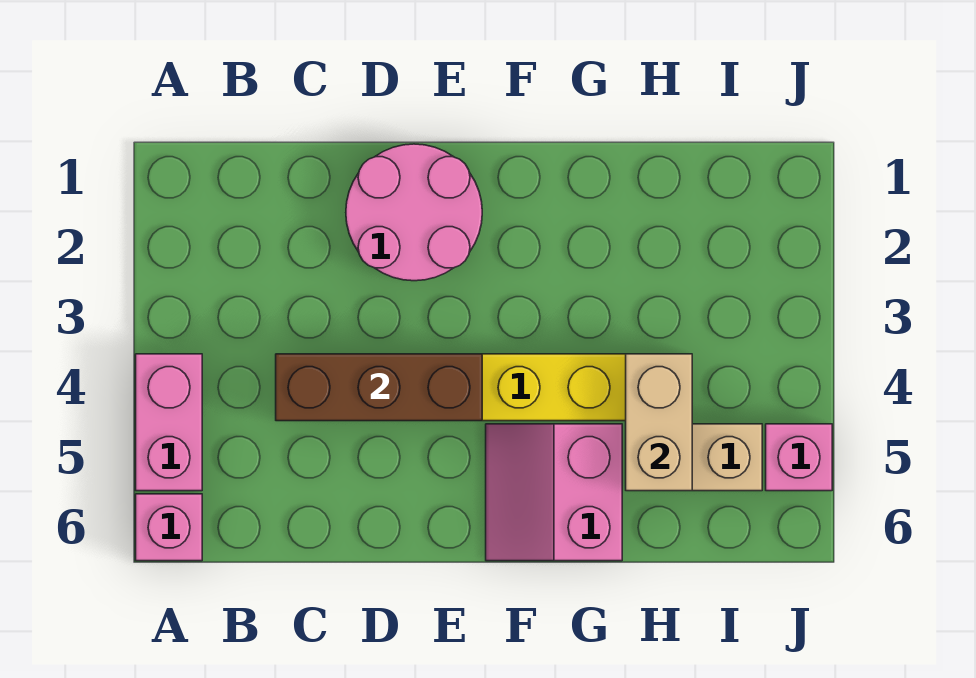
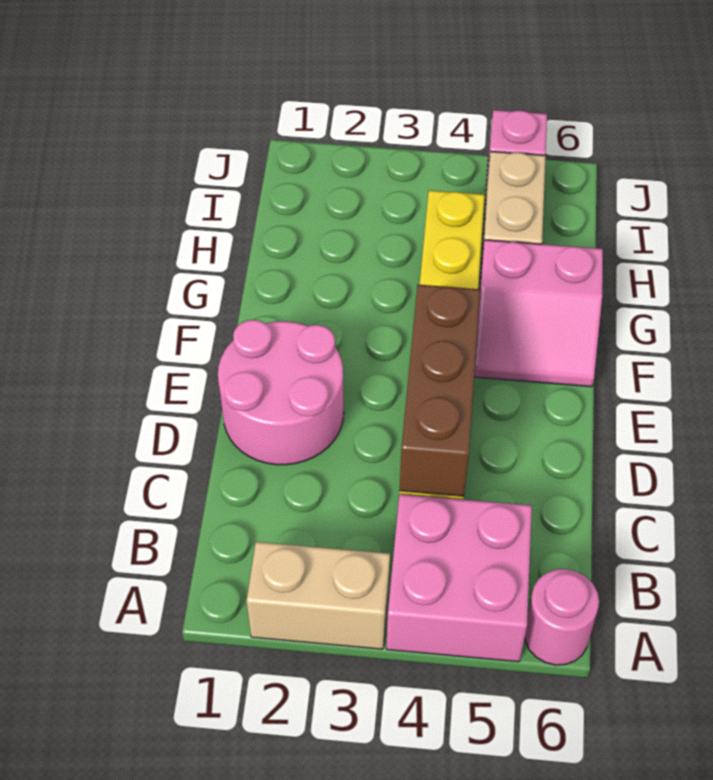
pink brick A4:A5 level 1 -> pink brick A4:B5 level 1
pink brick A6 level 1 -> pink round brick A6 level 1
tan brick H4:H5 level 2 -> tan brick A2:A3 level 1

